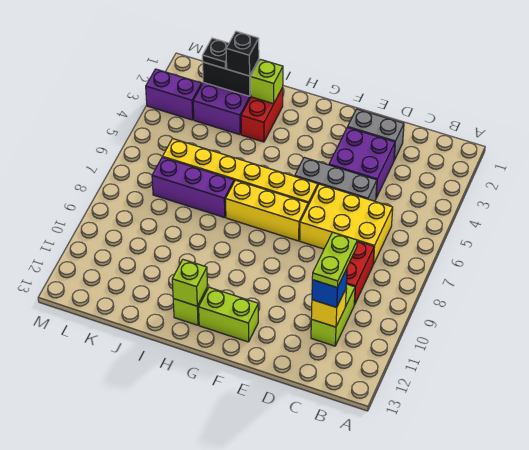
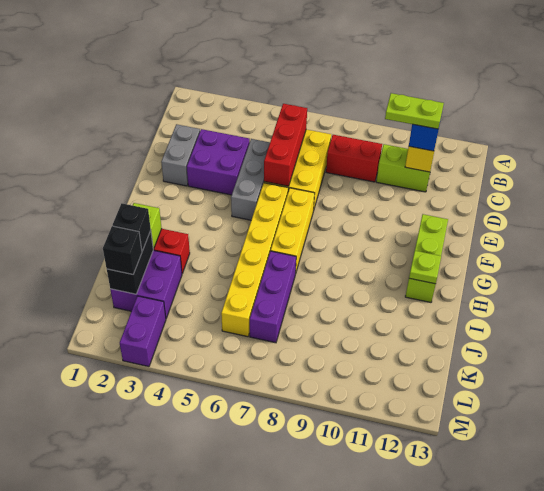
none -> red brick C6:E6 level 2
lime brick H12 level 2 -> lime plate H12 level 2
black plate K2 level 3 -> black brick K2 level 3

